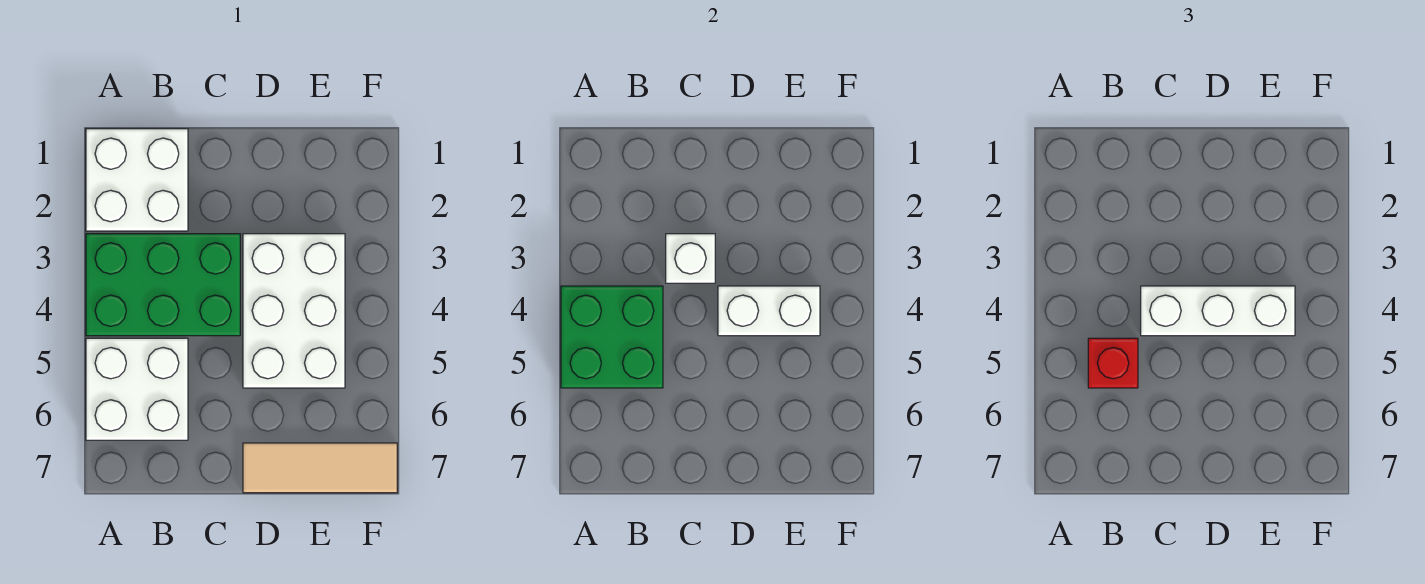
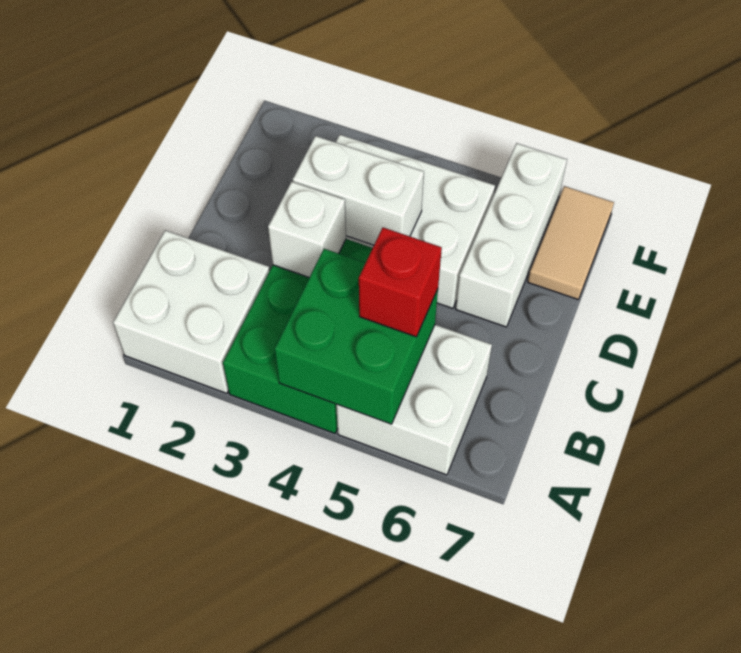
white brick C4:E4 level 3 -> white brick D6:F6 level 1
white brick D4:E4 level 2 -> white brick D3:D4 level 2
tan tile D7:F7 level 1 -> tan tile E7:F7 level 1

